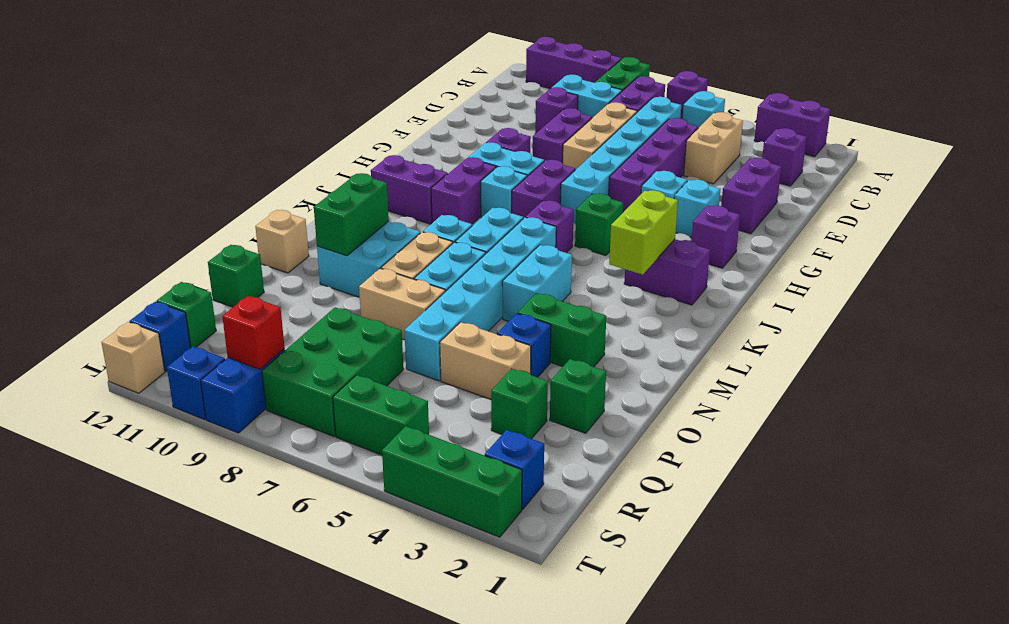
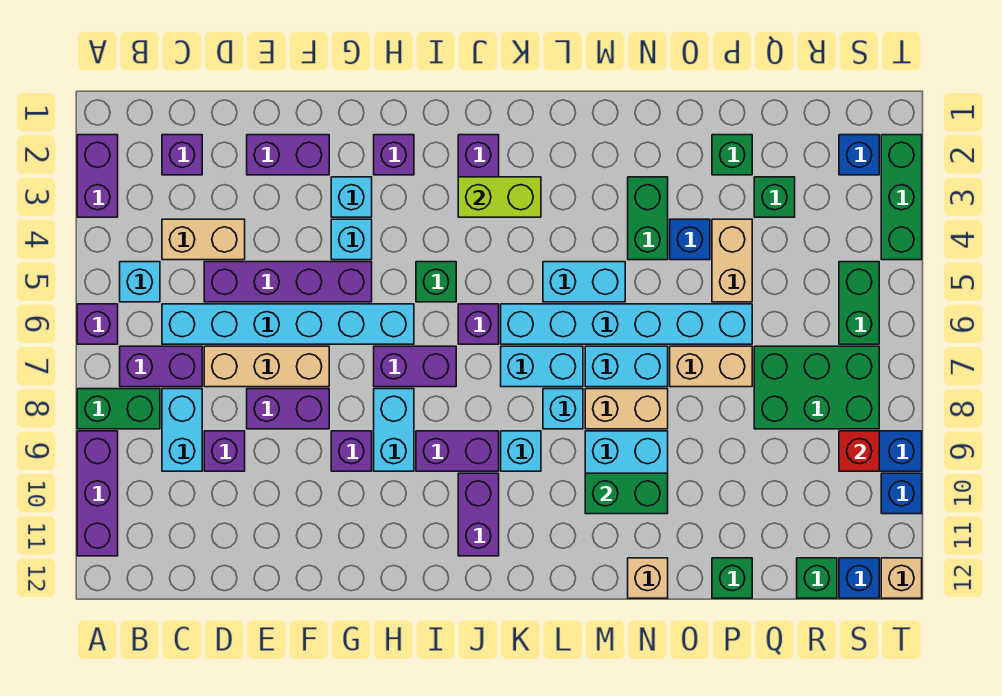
cyan brick I8 level 1 -> cyan brick K9 level 1
tan brick O7:O8 level 1 -> tan brick O7:P7 level 1

